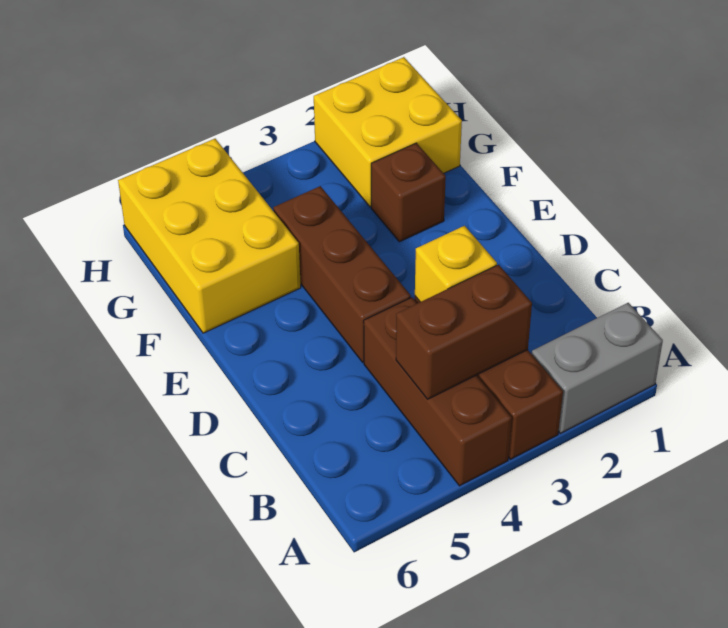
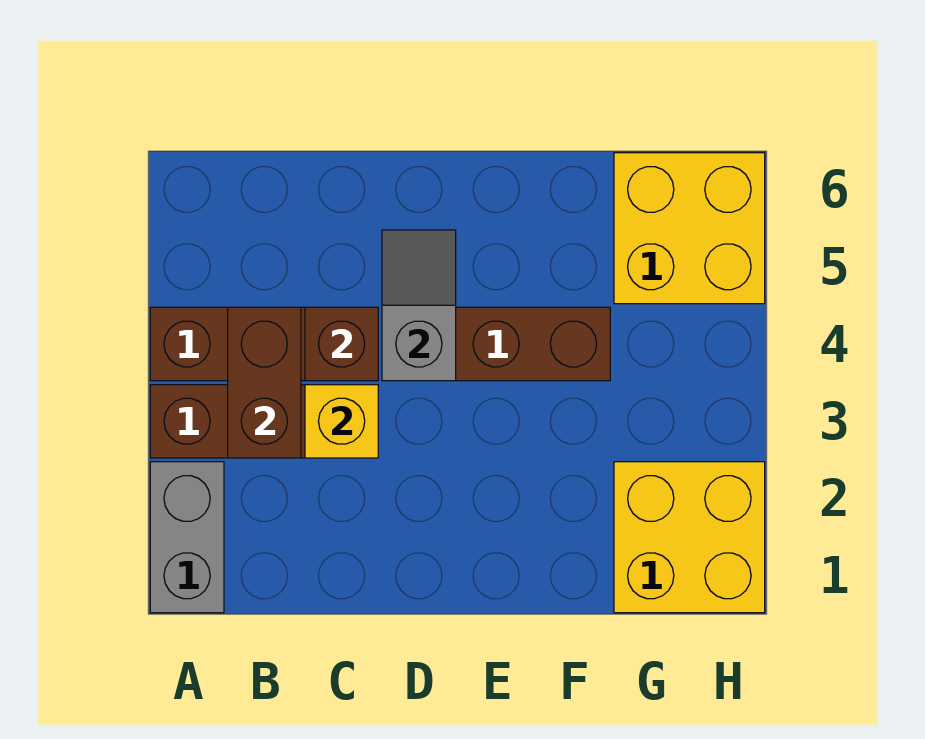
none -> grey slope D4:D5 level 2 top 4
brown brick F2 level 1 -> brown brick C4 level 2
yellow brick F5:H6 level 1 -> yellow brick G5:H6 level 1

